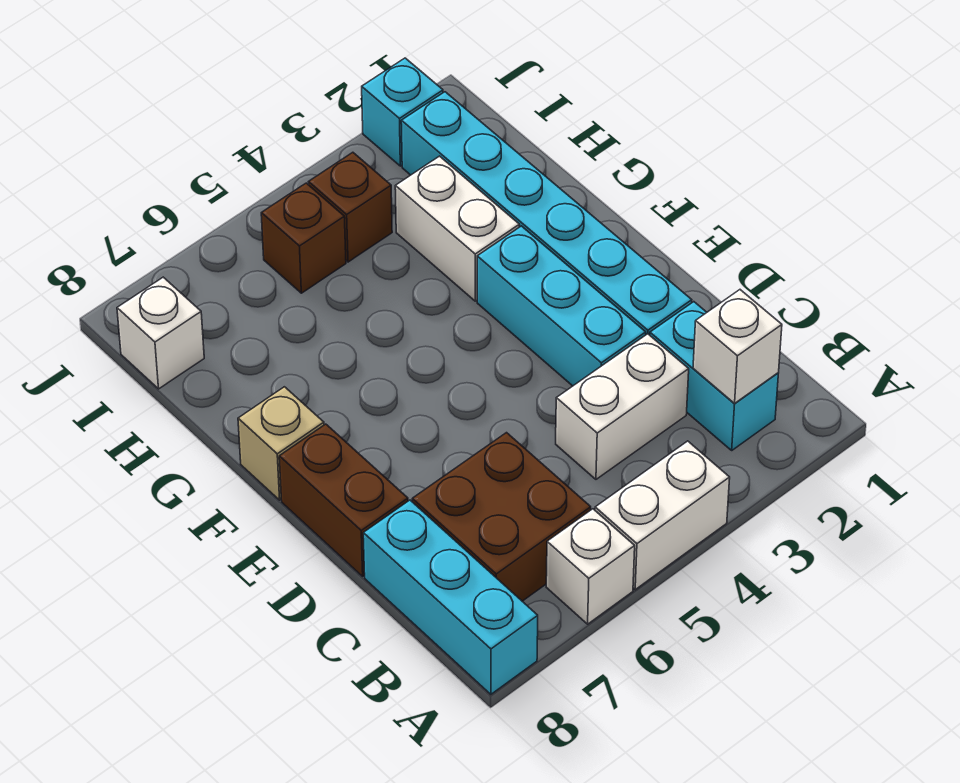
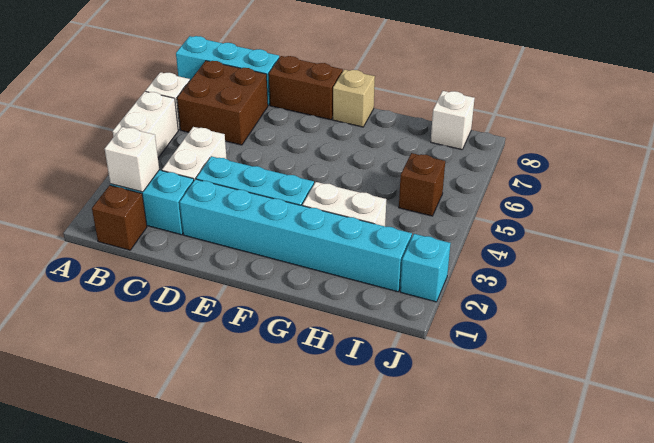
brown brick I4 level 1 -> brown brick B1 level 1

